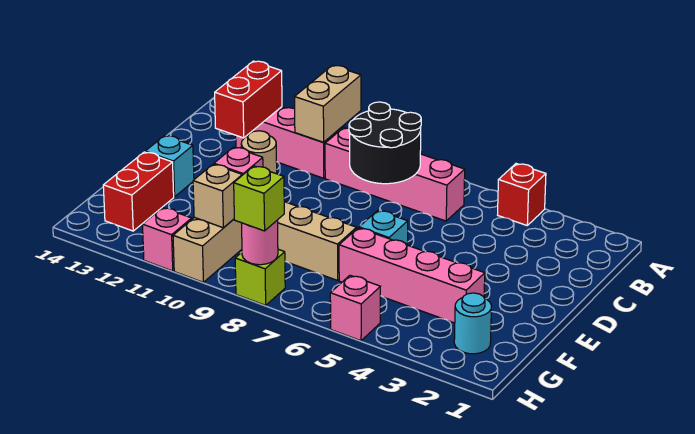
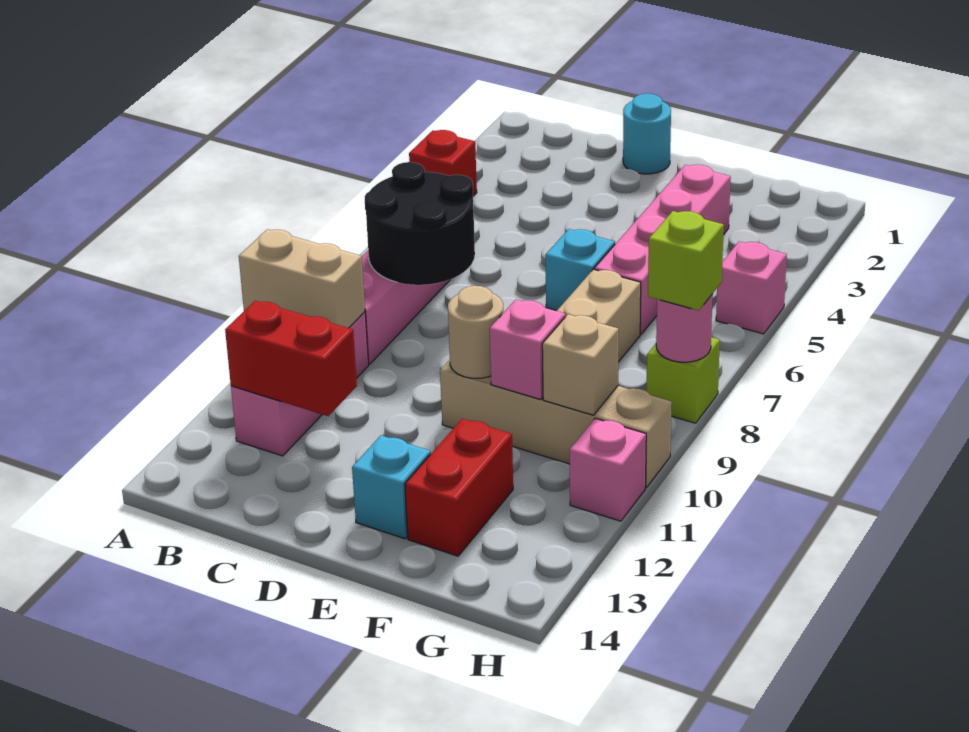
red brick F13:G13 level 1 -> red brick F12:F13 level 1
cyan round brick G2 level 1 -> cyan round brick D1 level 1

